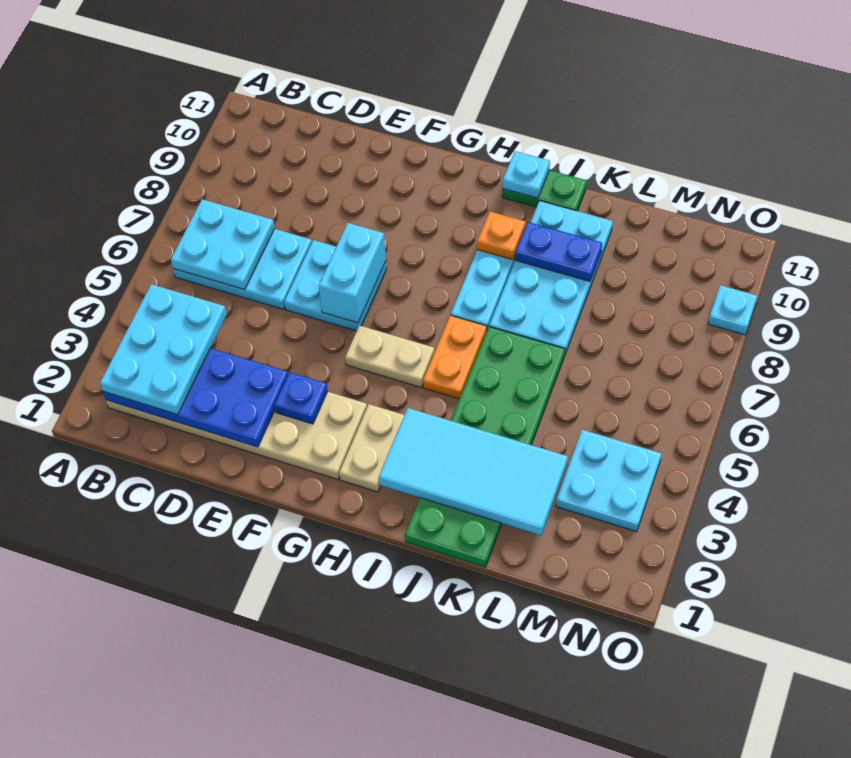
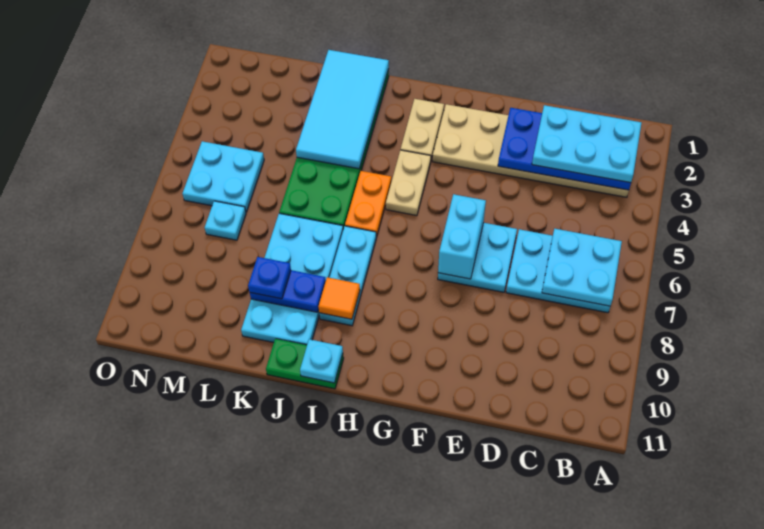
cyan plate B2:C4 level 3 -> cyan plate B2:D3 level 3
blue plate F3 level 2 -> blue plate K9 level 3
tan plate G5:H5 level 1 -> tan plate H4:H5 level 1
cyan tile I2:L3 level 2 -> cyan tile J1:K4 level 2
orange plate I9 level 2 -> orange tile I9 level 2
cyan plate M3:N4 level 1 -> cyan plate M5:N6 level 1
cyan plate O9 level 1 -> cyan plate M7 level 1

